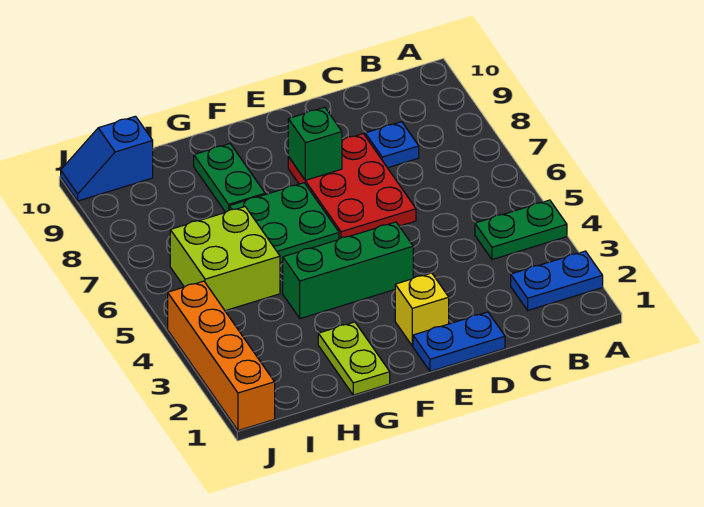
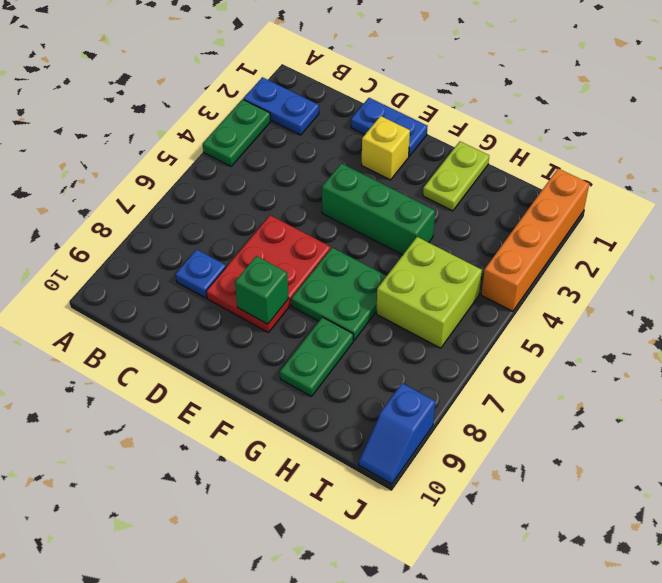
green plate A4:B4 level 1 -> green plate A3:A4 level 1
blue slope I10:J10 level 1 top I -> blue slope J9:J10 level 1 top 9

